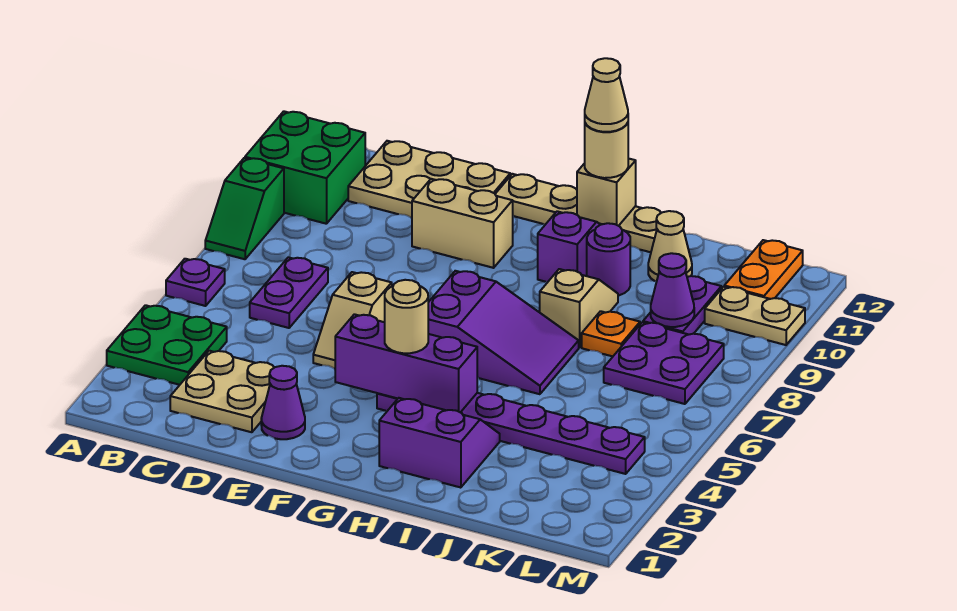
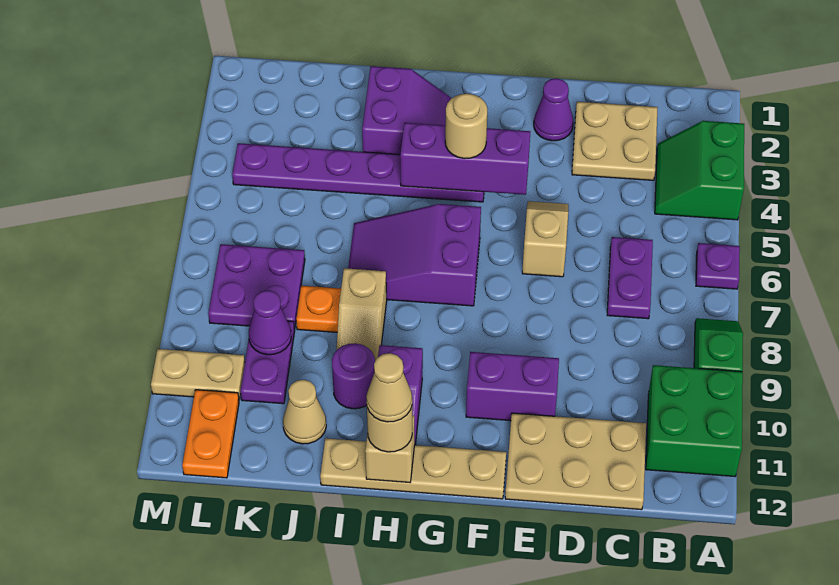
green plate A3:B4 level 1 -> green slope A3:B4 level 1 top A
tan brick E10:F10 level 1 -> purple brick E10:F10 level 1
purple slope H2:I3 level 1 top 2 -> purple slope H2:I3 level 1 top I

